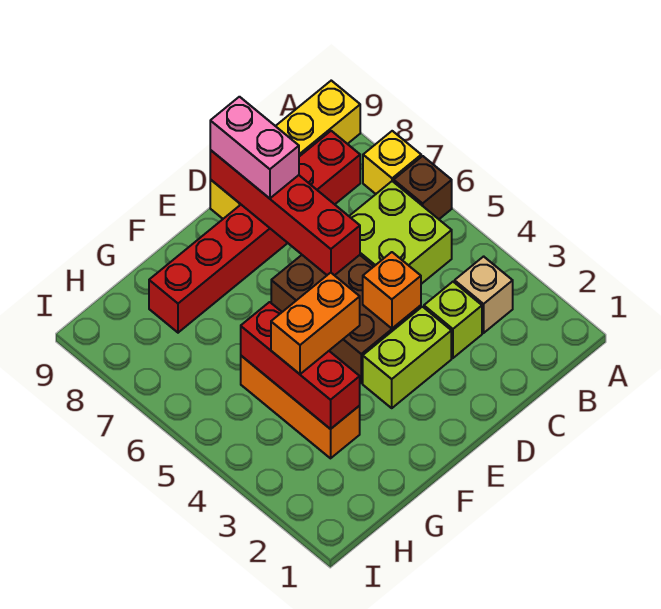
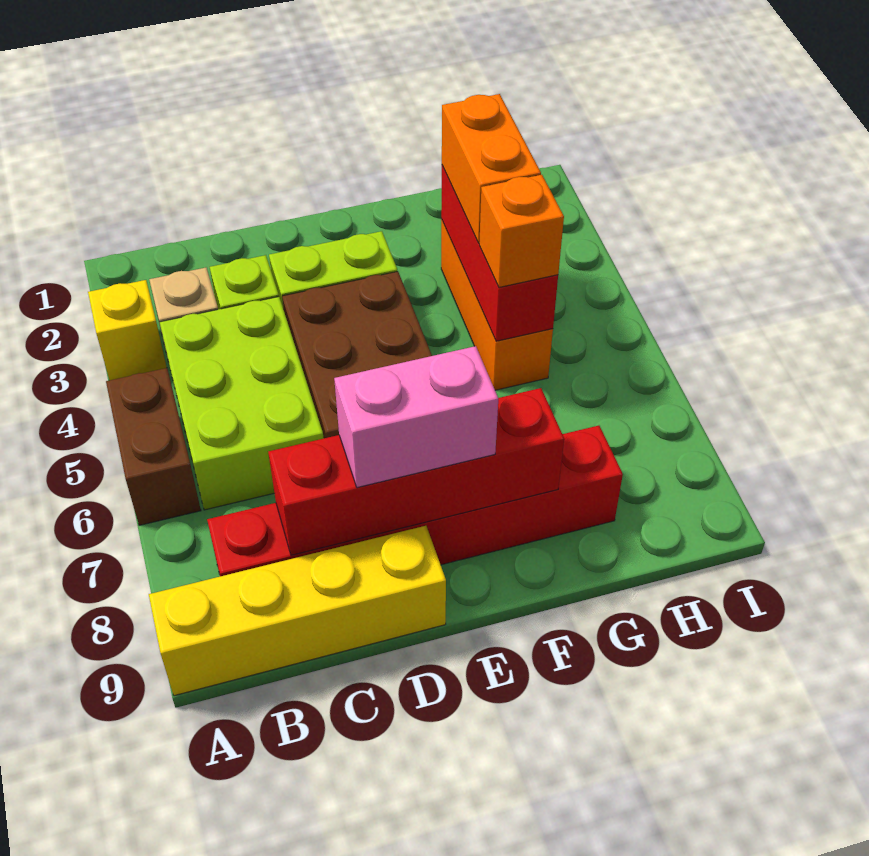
brown brick A6 level 1 -> brown brick A5:A6 level 1
yellow brick A7 level 1 -> yellow brick A3 level 1
lime brick B5:C6 level 1 -> lime brick B4:C6 level 1
orange brick D4 level 2 -> orange brick G5 level 3
red brick D6:D9 level 2 -> red brick C8:F8 level 2
pink brick D8:D9 level 3 -> pink brick D8:E8 level 3
orange brick F4:G4 level 3 -> orange brick G3:G4 level 3

